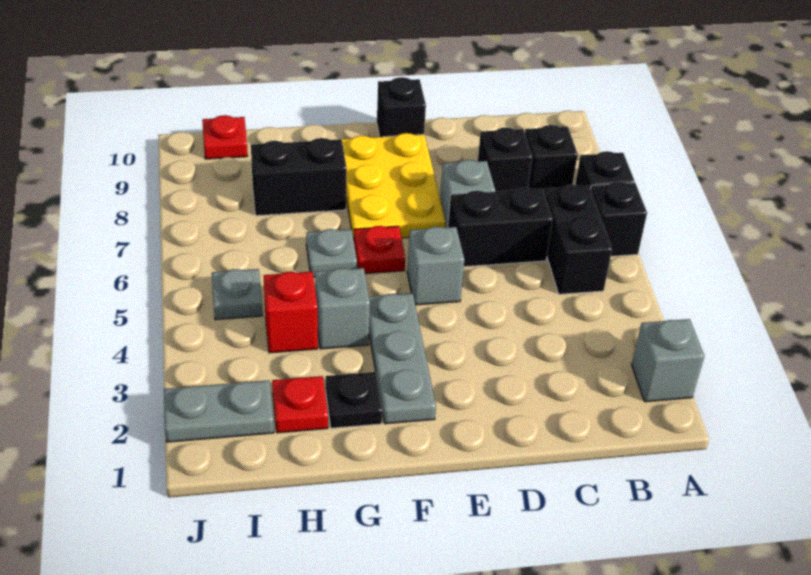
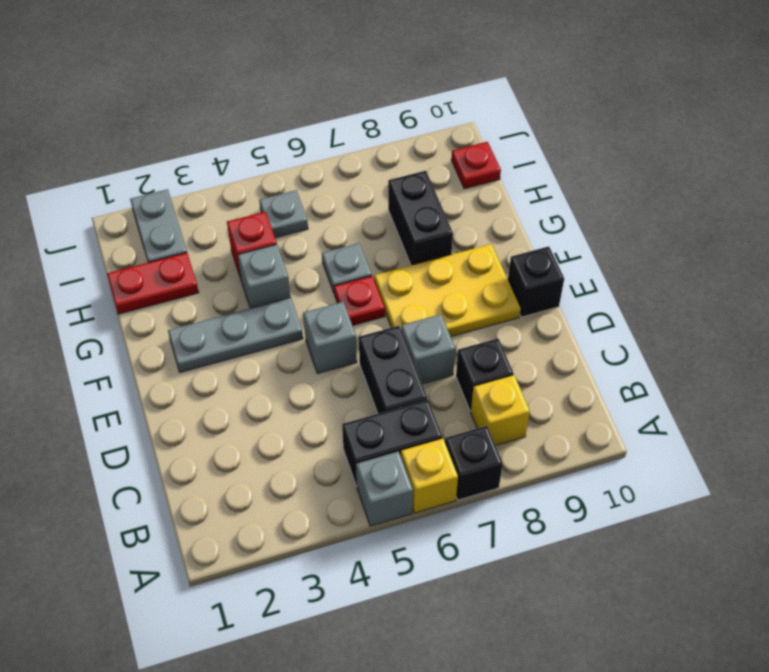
grey brick A2 level 1 -> grey brick A5 level 1
black brick A6 level 1 -> yellow brick A6 level 1
black brick B8 level 1 -> yellow brick B8 level 1
black plate G2 level 1 -> none
red plate H2 level 1 -> red plate H1:H2 level 1

